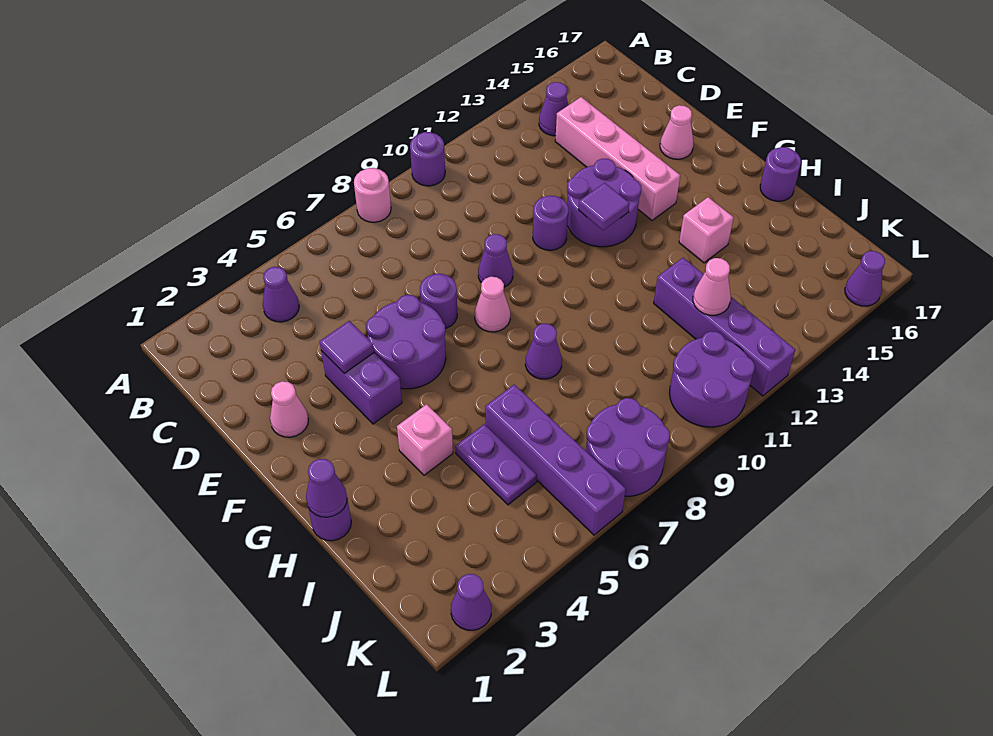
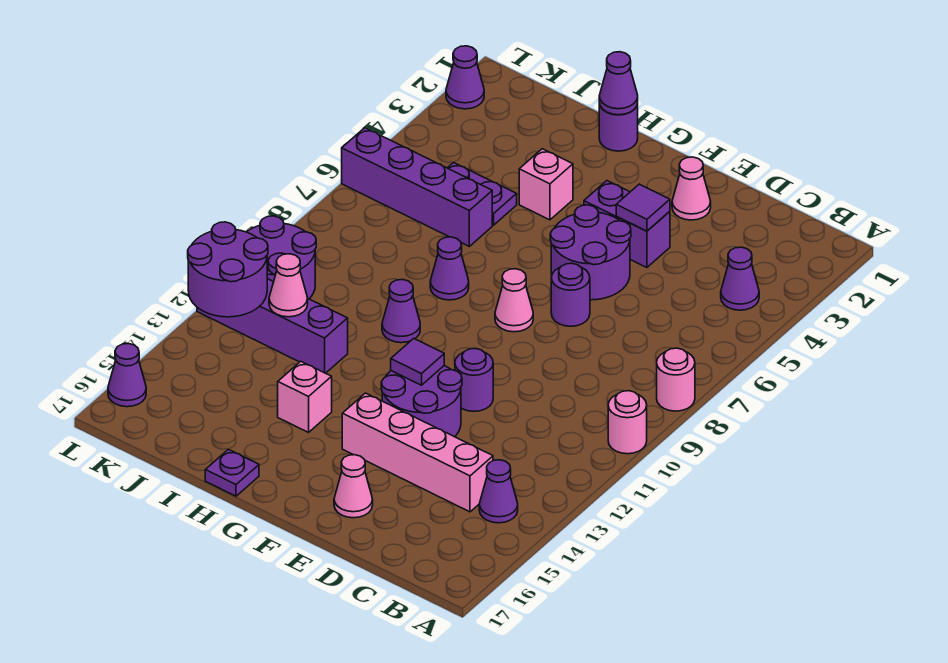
purple round brick A10 level 1 -> pink round brick A10 level 1
purple cone E9 level 1 -> purple cone H10 level 1
purple round brick H17 level 1 -> purple plate H17 level 1
purple round brick K7:L8 level 1 -> purple round brick K12:L13 level 2

